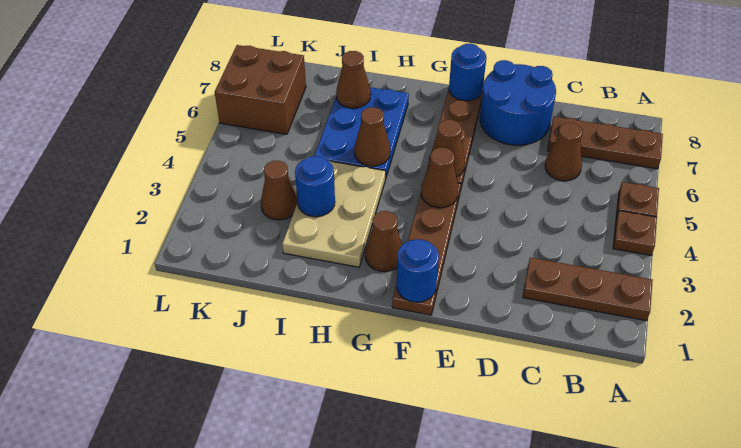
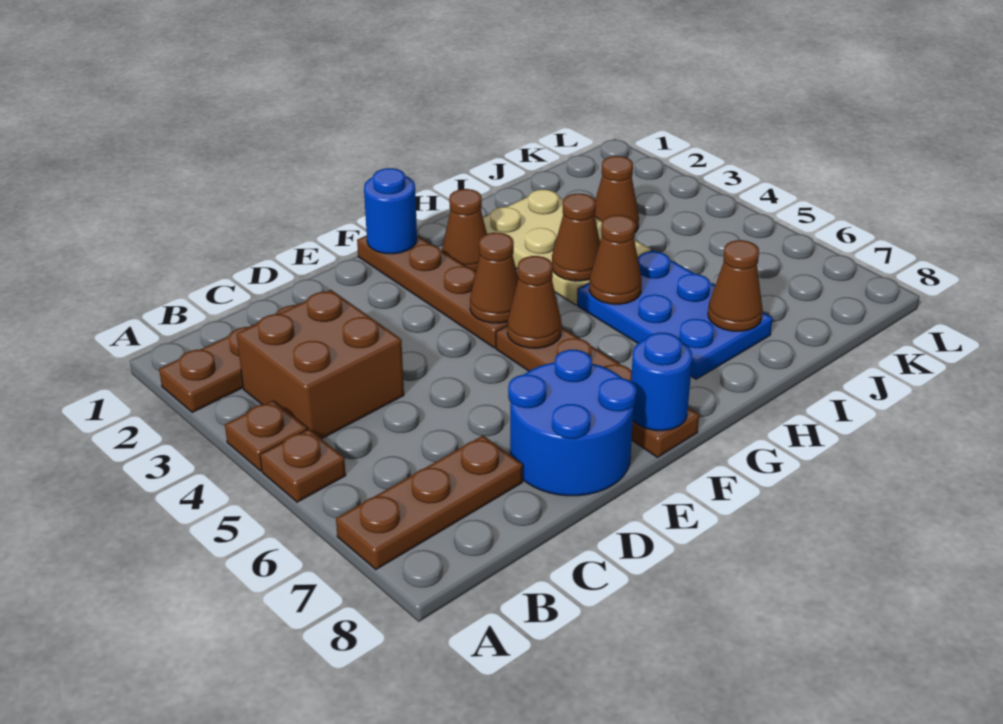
brown cone C6 level 1 -> brown cone H4 level 2
blue round brick I3 level 2 -> none
brown brick K6:L7 level 1 -> brown brick B3:C4 level 1

